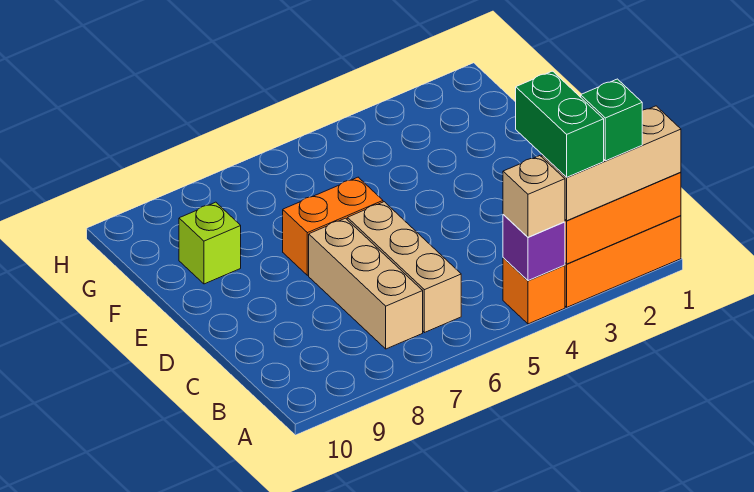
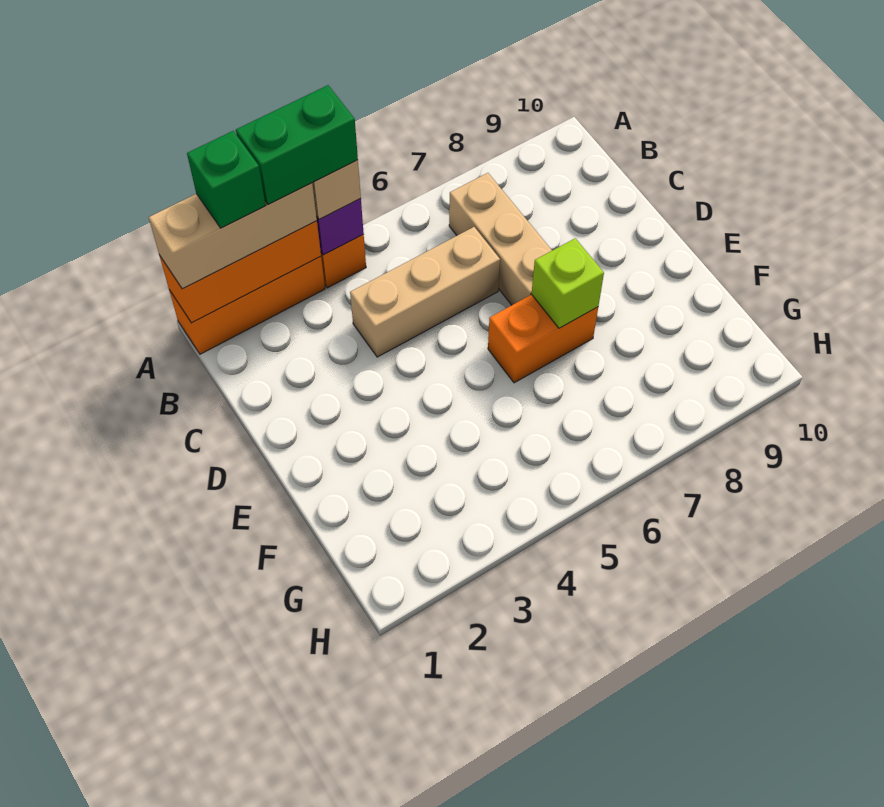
green brick A3:B3 level 4 -> green brick A3:A4 level 4
tan brick B6:D6 level 1 -> tan brick C4:C6 level 1
lime brick F9 level 1 -> lime brick E7 level 2

